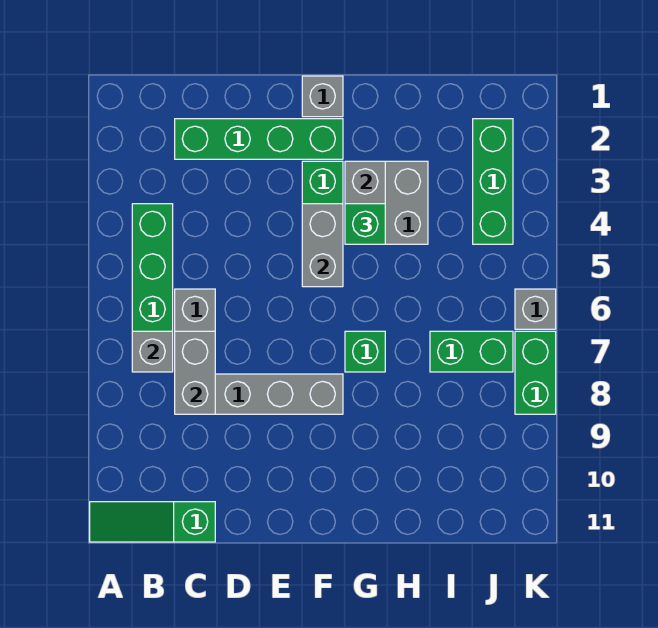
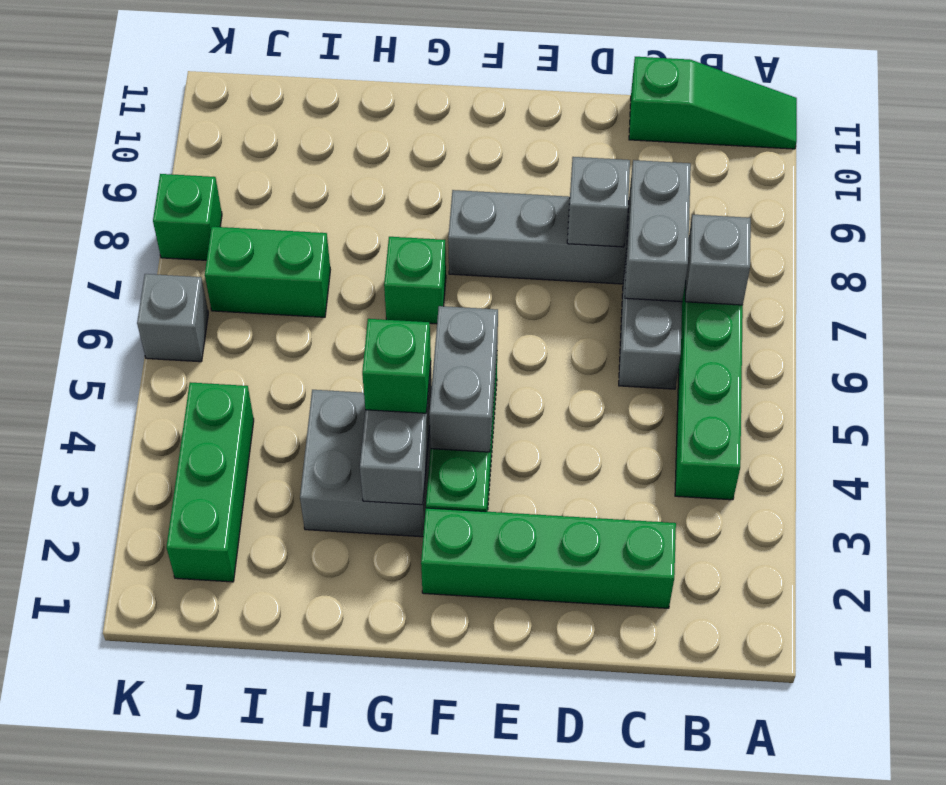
grey brick F1 level 1 -> grey brick D8 level 2
green brick K7:K8 level 1 -> green brick K8 level 1

